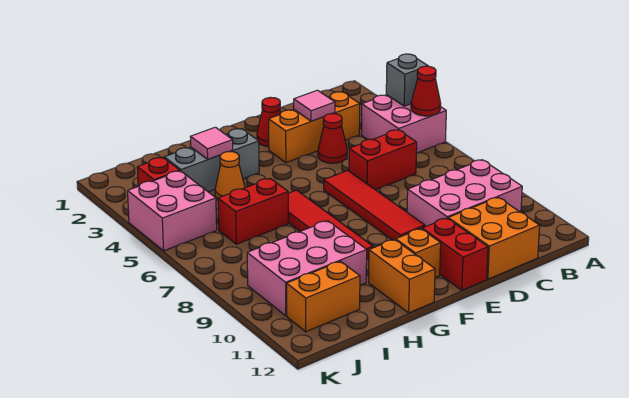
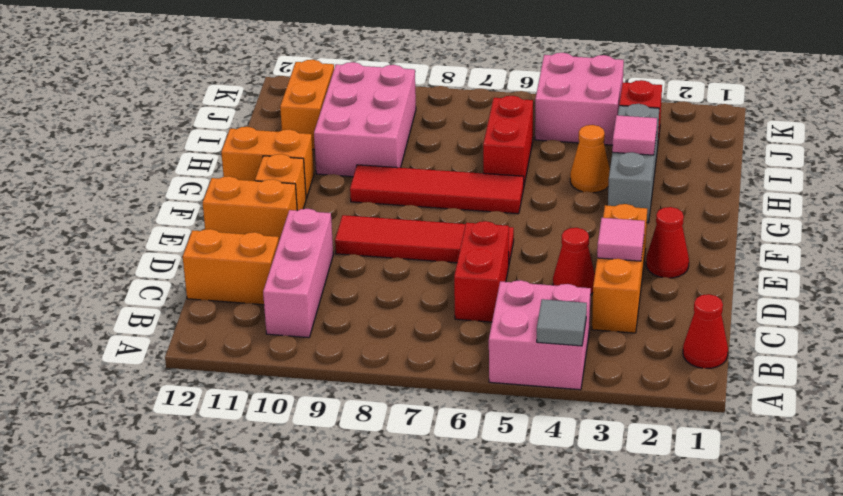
grey brick A4 level 2 -> grey tile A4 level 2
red cone A5 level 2 -> red cone B1 level 1
pink brick B9:D10 level 1 -> pink brick B10:D10 level 1
orange brick C11:D12 level 1 -> orange brick C11:C12 level 1
red brick E11:E12 level 1 -> orange brick E11:E12 level 1

